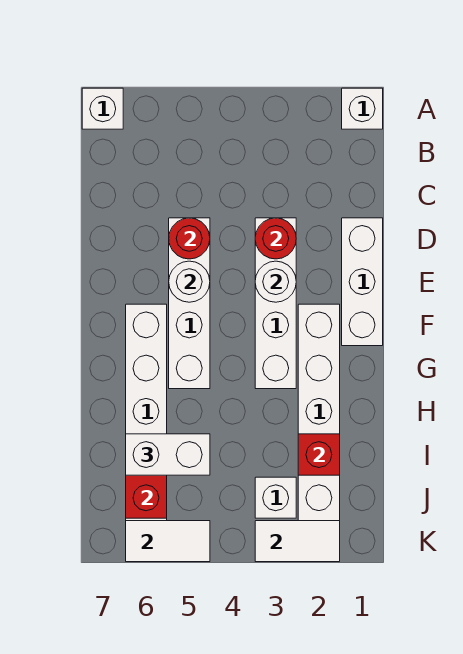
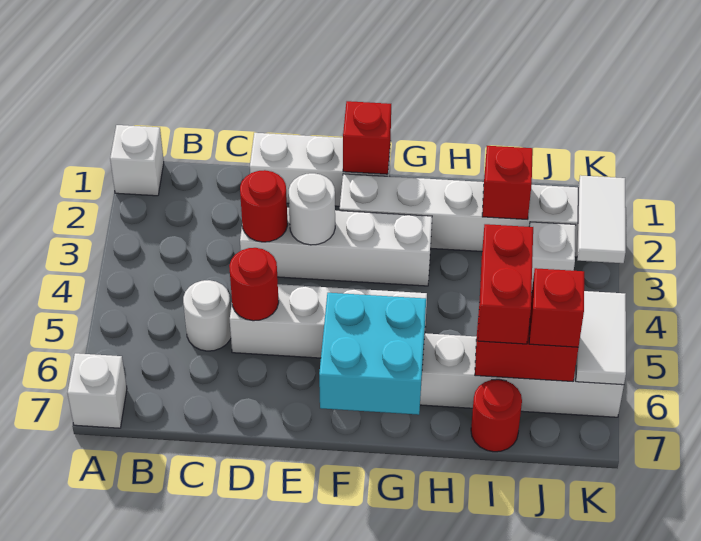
white round brick E5 level 2 -> white round brick C5 level 1
none -> red brick F1 level 2
none -> cyan brick F6:G7 level 2
white brick I5:I6 level 3 -> red brick I5:I6 level 3
none -> red round brick I7 level 1
none -> red brick J6 level 3

